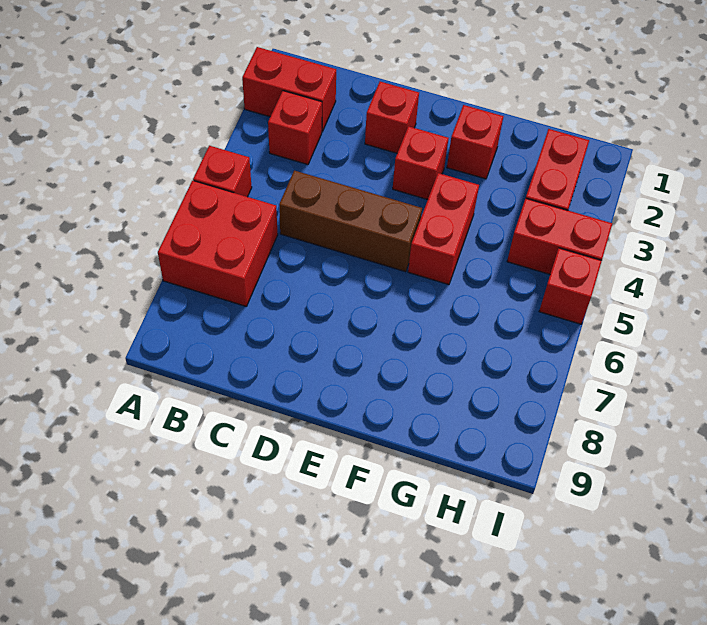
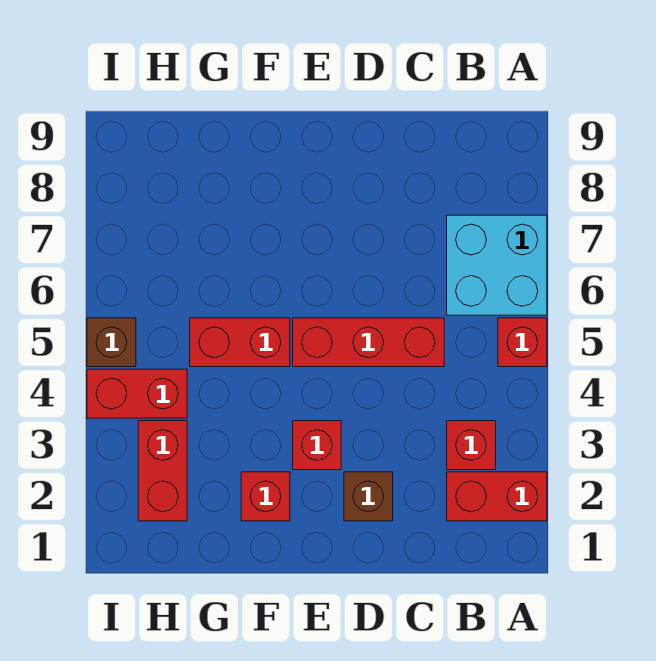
red brick A6:B7 level 1 -> cyan brick A6:B7 level 1
brown brick C5:E5 level 1 -> red brick C5:E5 level 1
red brick D2 level 1 -> brown brick D2 level 1
red brick F4:F5 level 1 -> red brick F5:G5 level 1
red brick I5 level 1 -> brown brick I5 level 1

